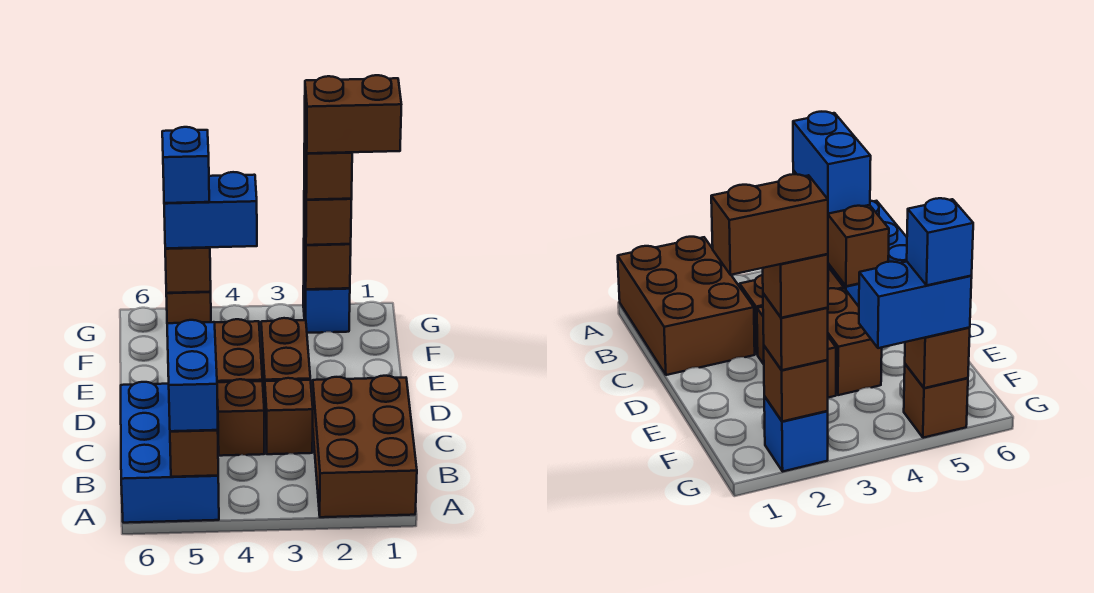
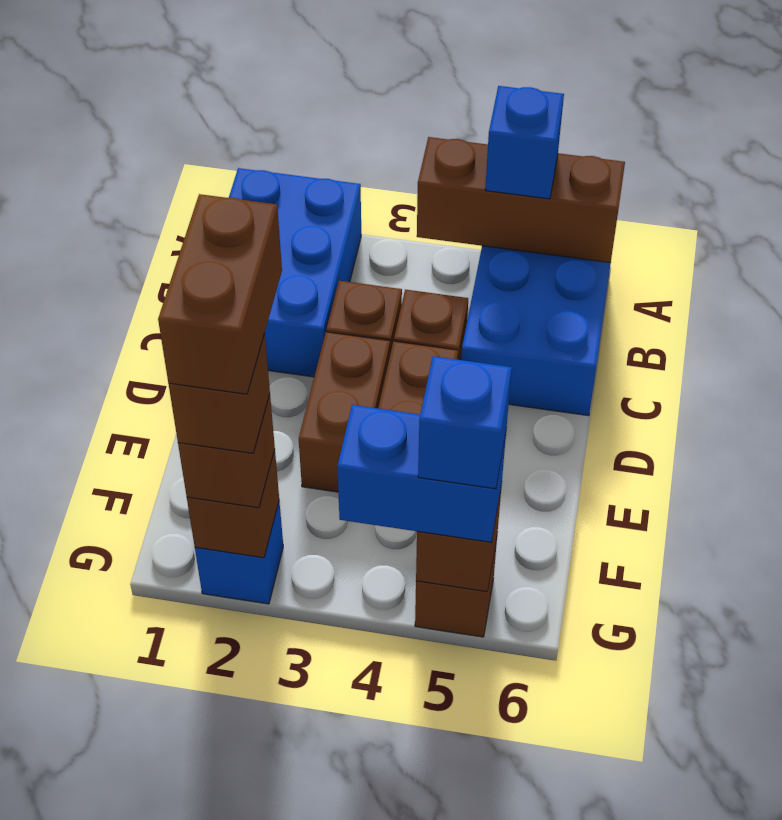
brown brick A1:C2 level 1 -> blue brick A1:C2 level 1
brown brick A5:C5 level 2 -> brown brick A4:A6 level 2
blue brick A5:B5 level 3 -> blue brick A5 level 3
brown brick G1:G2 level 5 -> brown brick F2:G2 level 5

